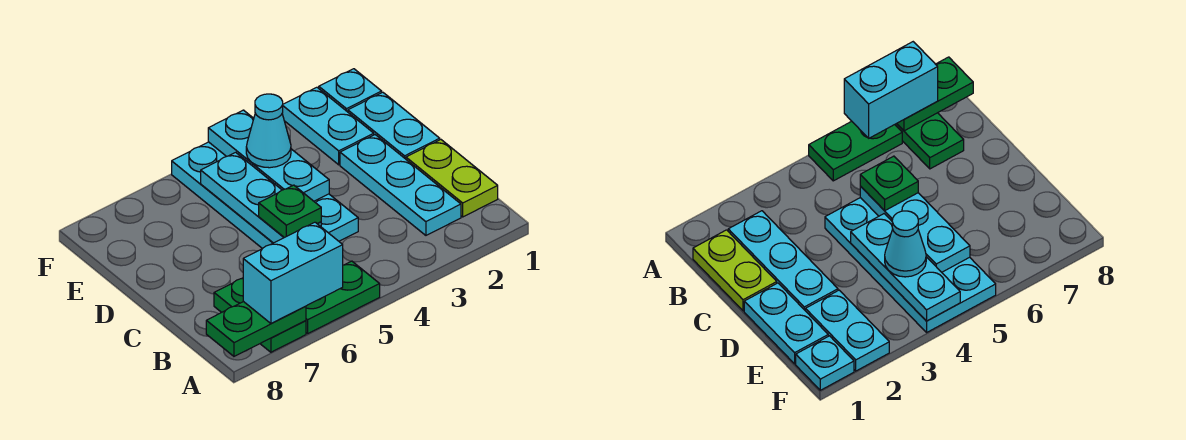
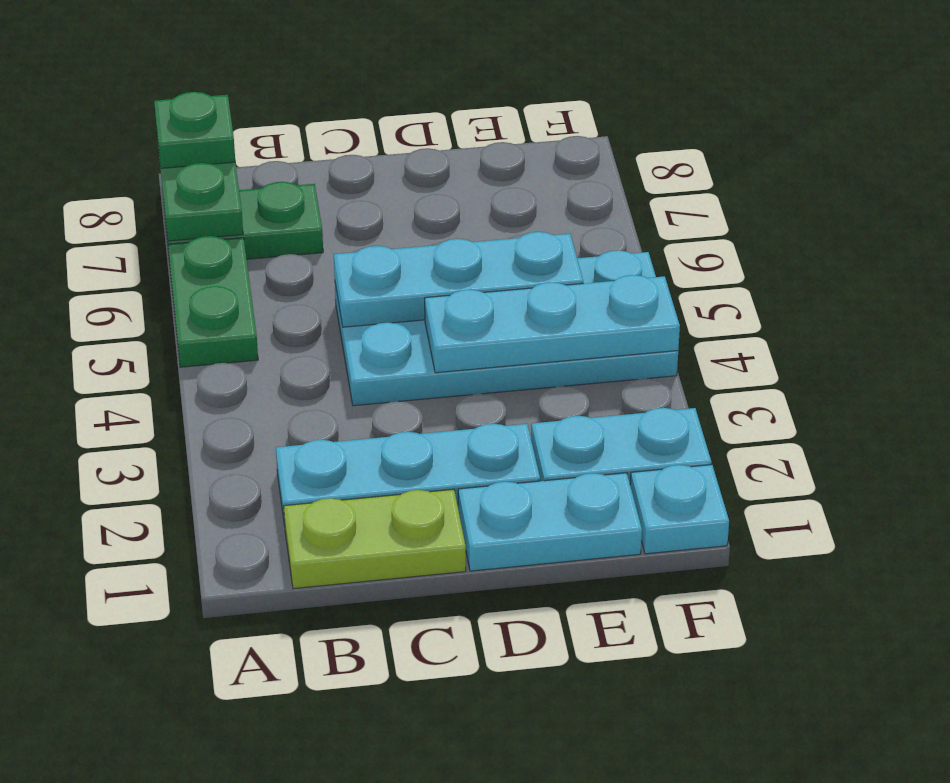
cyan brick A6:A7 level 3 -> none
green plate C5 level 3 -> green plate A8 level 3
cyan cone E4 level 3 -> none

